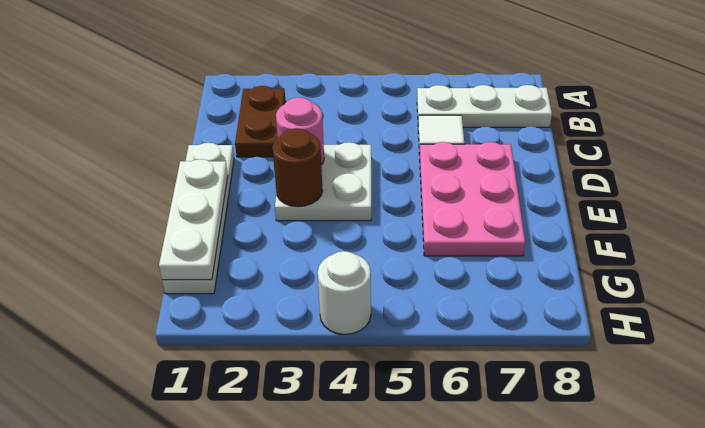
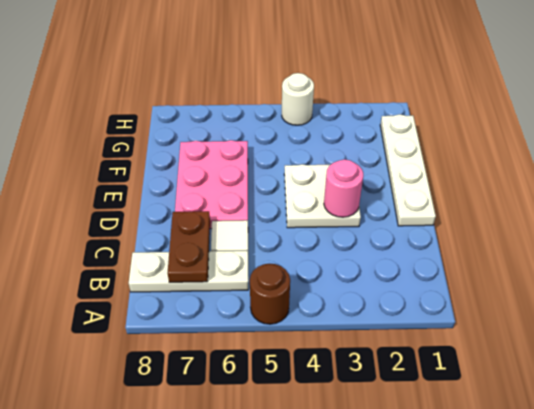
brown plate B2:C2 level 1 -> brown plate B7:C7 level 2
white plate E1:G1 level 2 -> none
brown round brick E3 level 2 -> brown round brick A5 level 1

